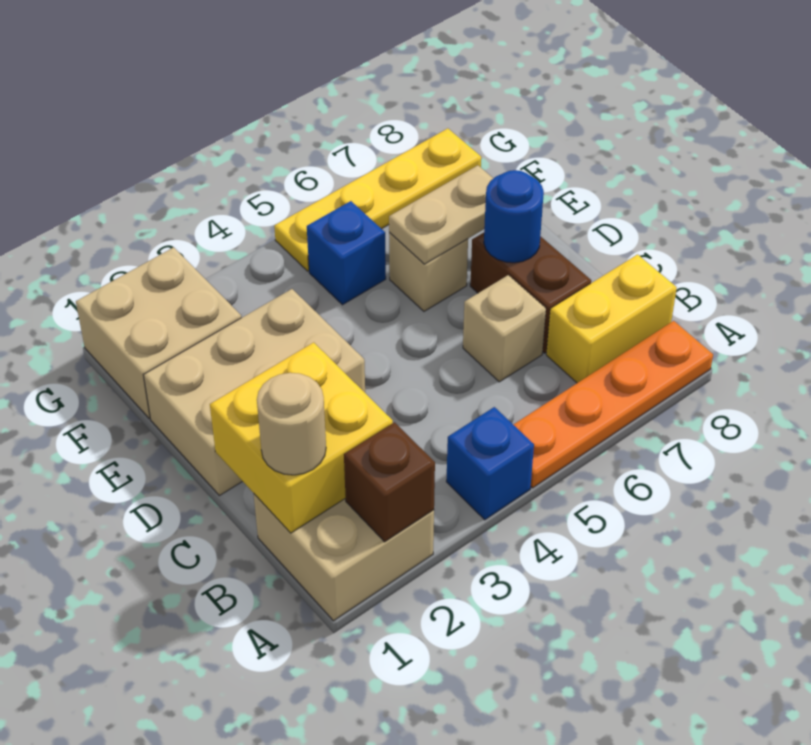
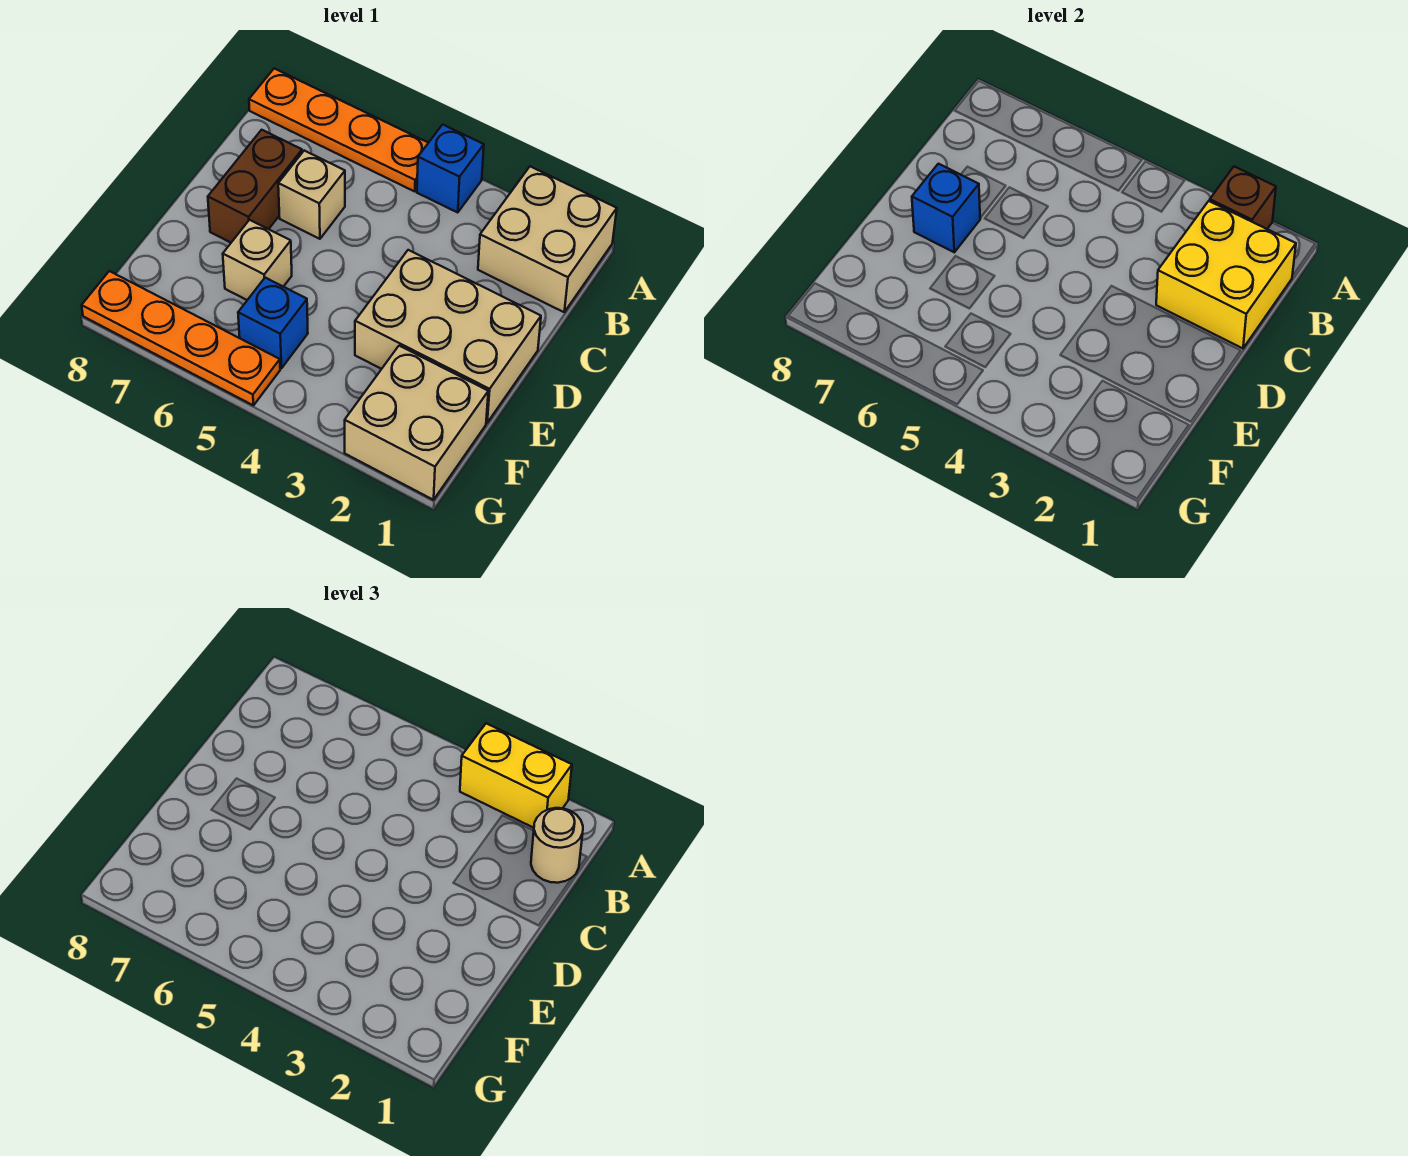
yellow brick B7:B8 level 1 -> yellow brick A2:A3 level 3
blue round brick D7 level 2 -> blue brick D7 level 2
tan plate E6:E7 level 2 -> none
yellow plate G5:G8 level 1 -> orange plate G5:G8 level 1

